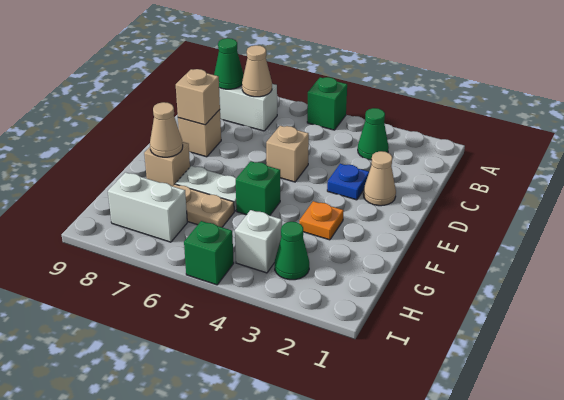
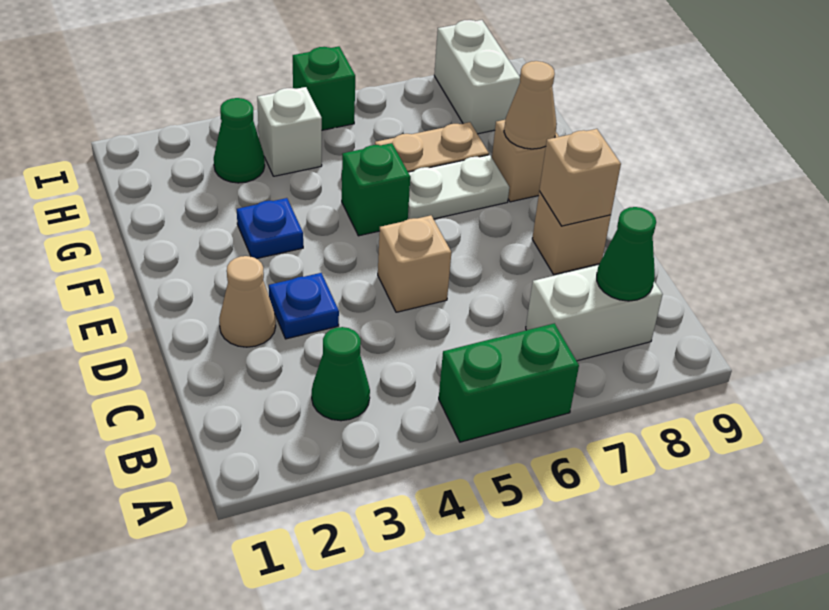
green brick A5 level 1 -> green brick A5:A6 level 1
tan cone B7 level 2 -> none
orange plate F3 level 1 -> blue plate F3 level 1
white brick H7:H8 level 1 -> white brick H8:I8 level 1

